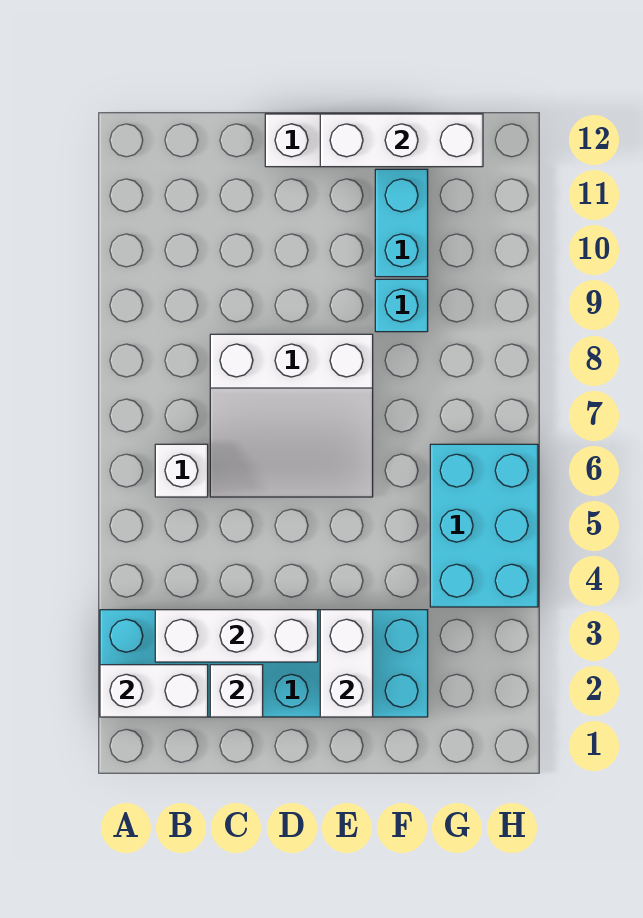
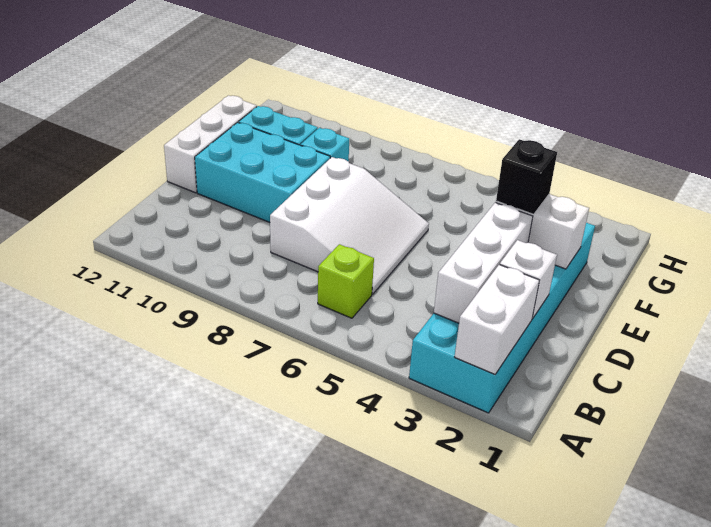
white brick B6 level 1 -> lime brick B6 level 1
none -> black brick E3 level 3
white brick E12:G12 level 2 -> none
cyan brick G4:H6 level 1 -> cyan brick D9:E11 level 1

